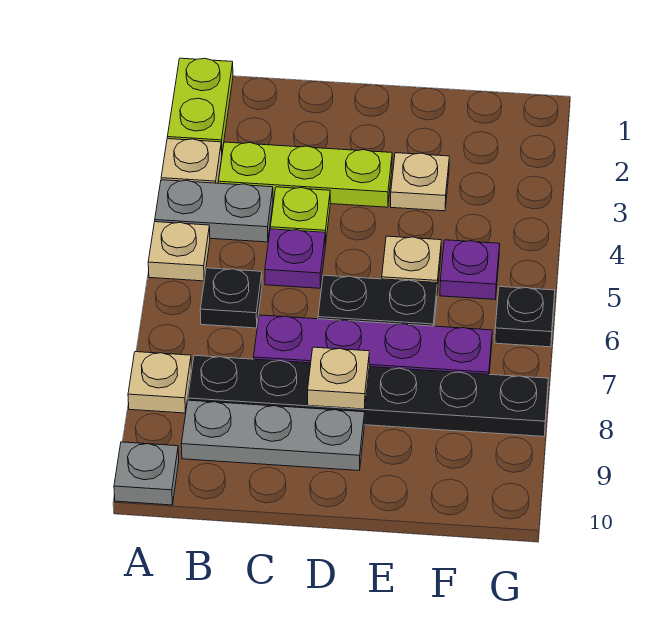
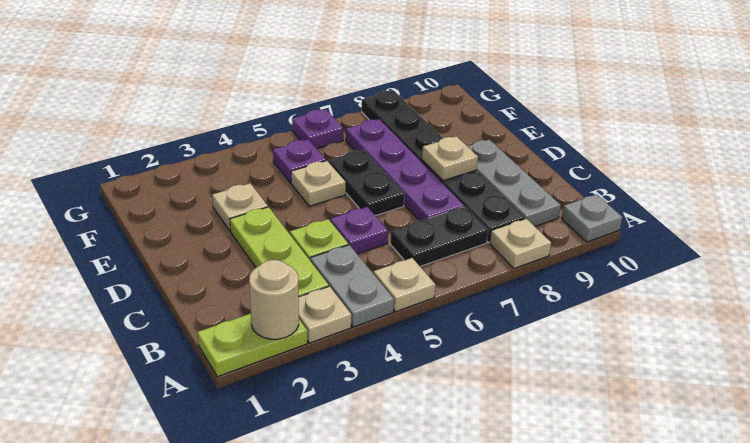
none -> tan round brick A2 level 2
black plate B6 level 1 -> black plate B6:B7 level 1
black plate G6 level 1 -> purple plate G6 level 1

